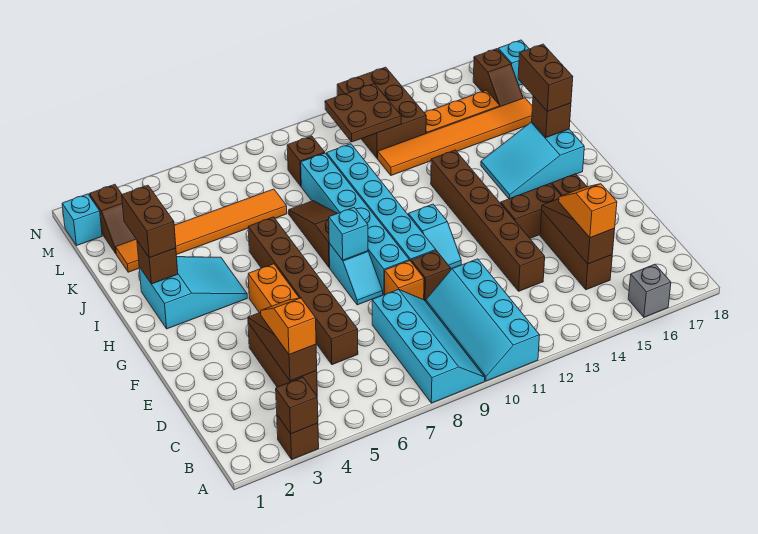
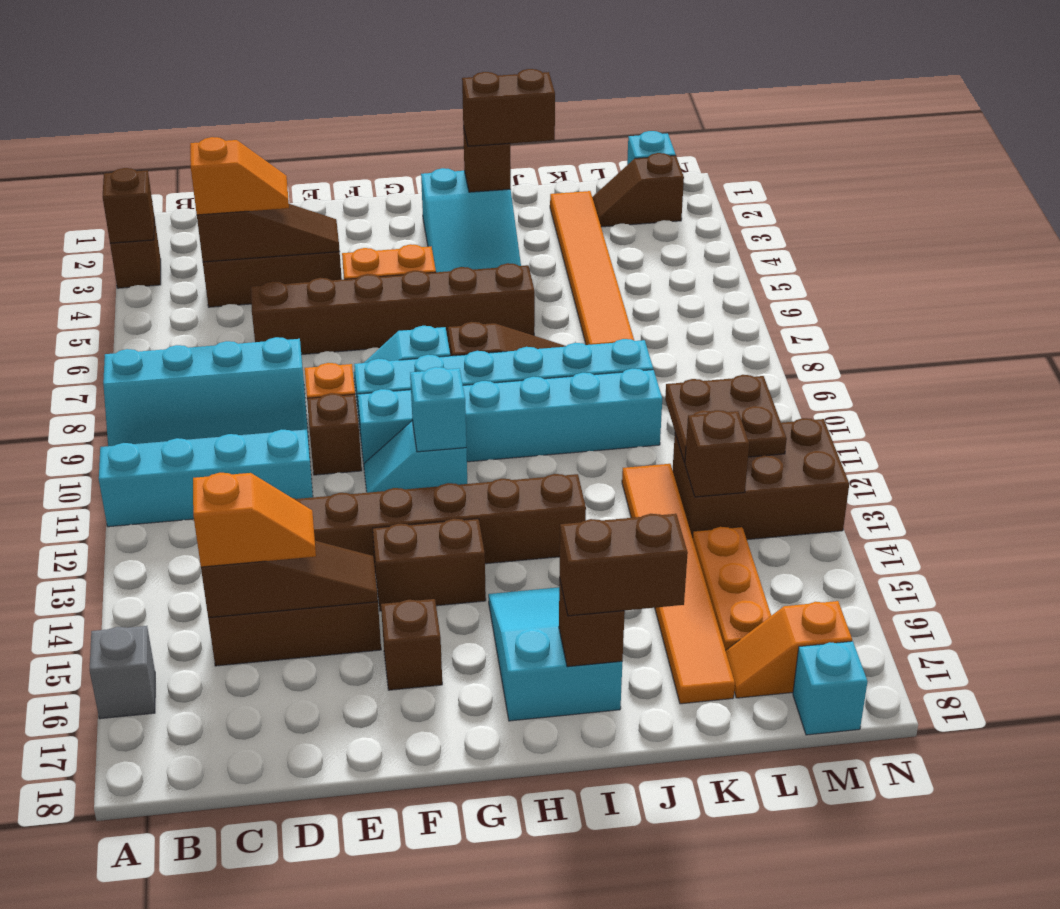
brown brick F14:F15 level 1 -> brown brick F14:G14 level 1
cyan brick G8 level 2 -> cyan brick G11 level 2
brown brick L9 level 1 -> brown brick L13 level 2
brown slope L17:M17 level 1 top M -> orange slope L17:M17 level 1 top M

